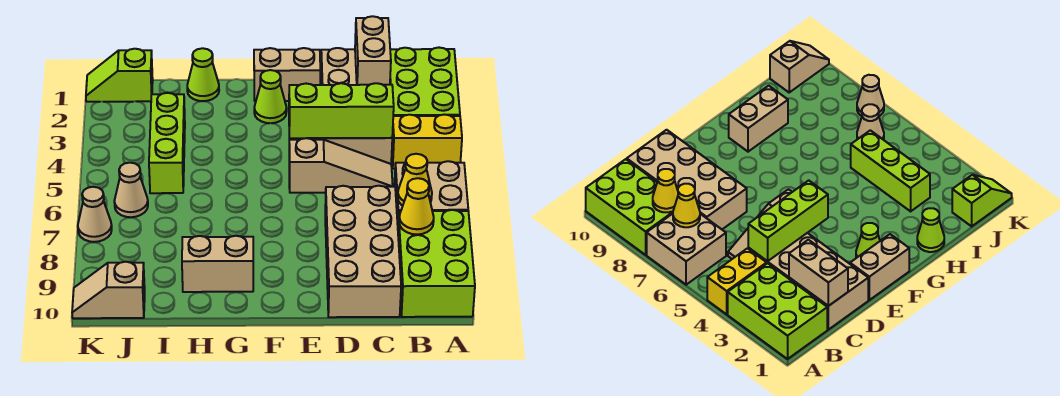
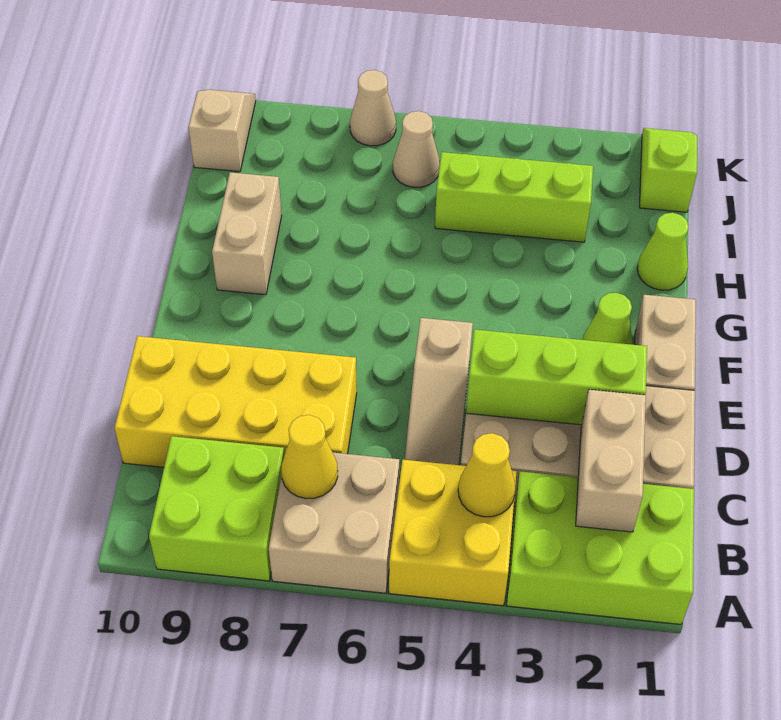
yellow brick A4:B4 level 1 -> yellow brick A4:B5 level 1
lime brick A8:B10 level 1 -> lime brick A8:B9 level 1
yellow cone B8 level 2 -> yellow cone B4 level 2
tan brick C1:C2 level 2 -> tan brick B2:C2 level 2
lime brick C4:E4 level 2 -> lime brick D2:D4 level 2
tan brick C7:D10 level 1 -> yellow brick C7:D10 level 1

